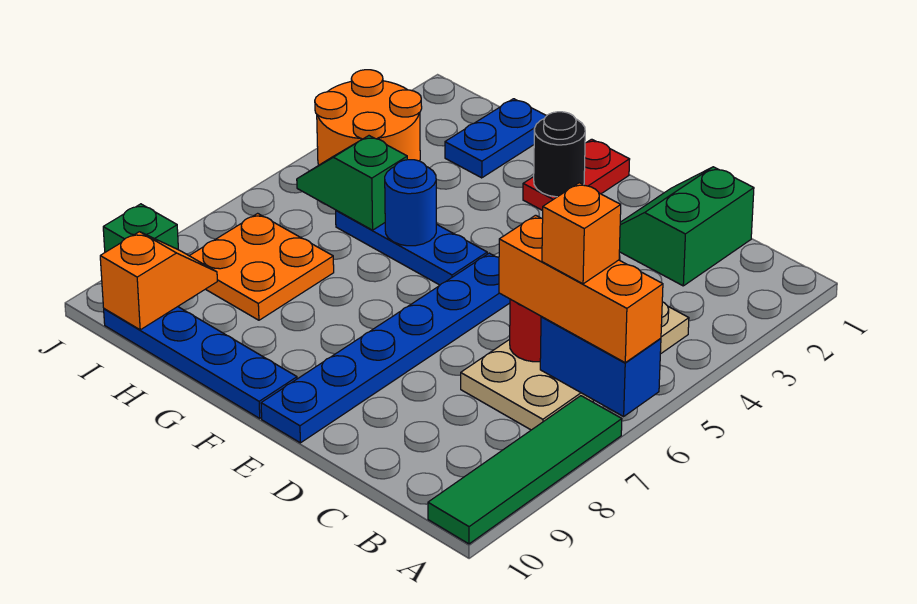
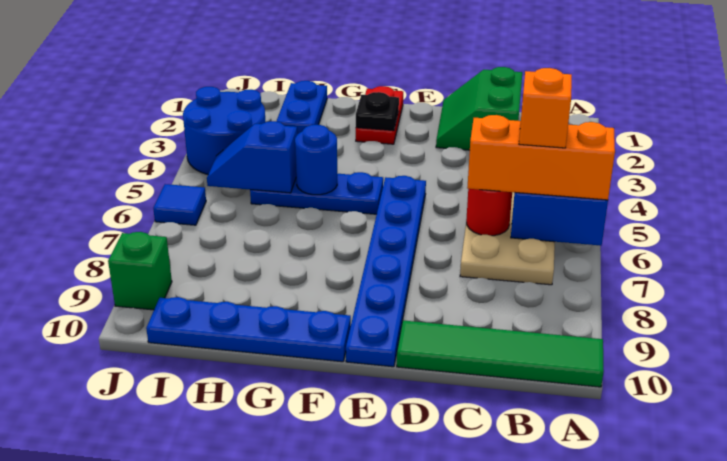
green tile A7:A10 level 1 -> green tile A10:D10 level 1
black round brick F2 level 2 -> black plate F2 level 2
green slope H5:I5 level 2 top H -> blue slope H5:I5 level 2 top H
orange plate H7:I8 level 1 -> none
orange round brick I3:J4 level 1 -> blue round brick I3:J4 level 1
orange slope I9:I10 level 2 top 10 -> none
none -> blue tile J6 level 1

